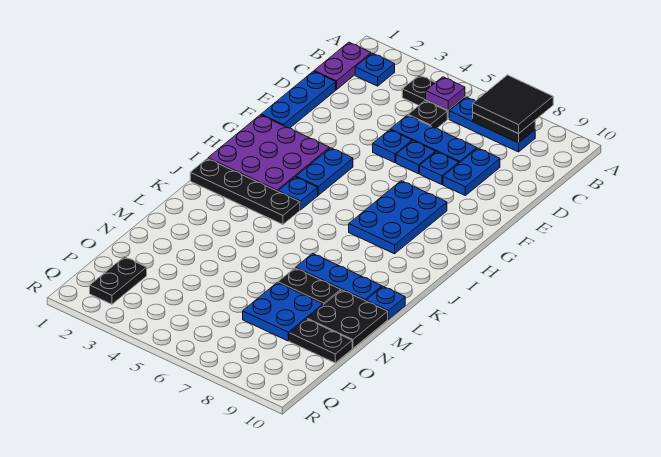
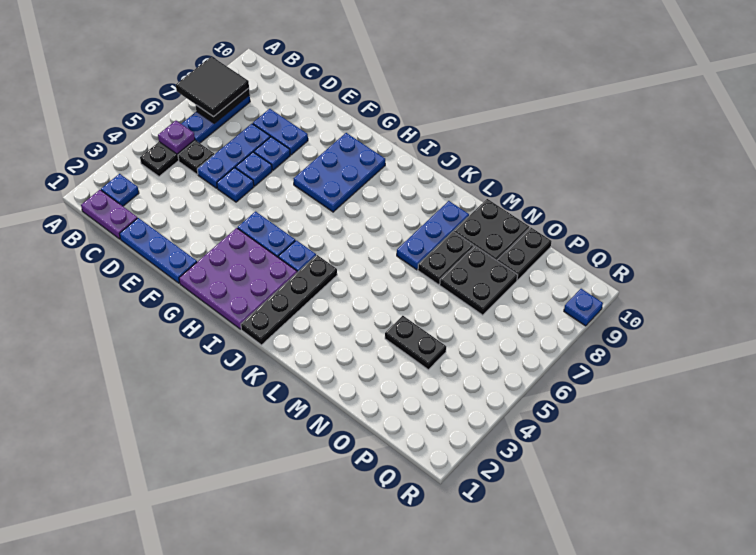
blue plate G7:I8 level 1 -> blue plate G7:H9 level 1
blue plate L10 level 1 -> blue plate R9 level 1
blue plate N7:O8 level 1 -> black plate N7:O8 level 1
black plate P2:Q2 level 1 -> black plate N4:O4 level 1

